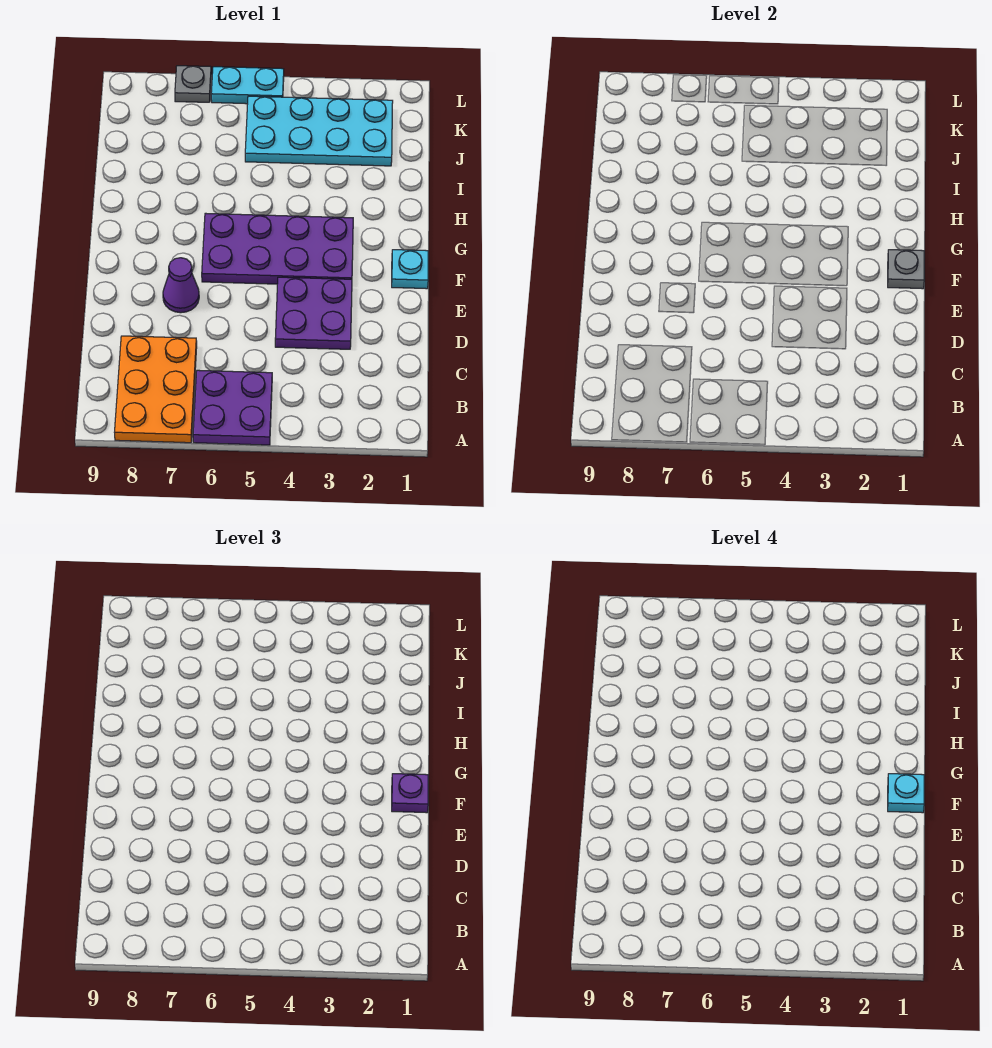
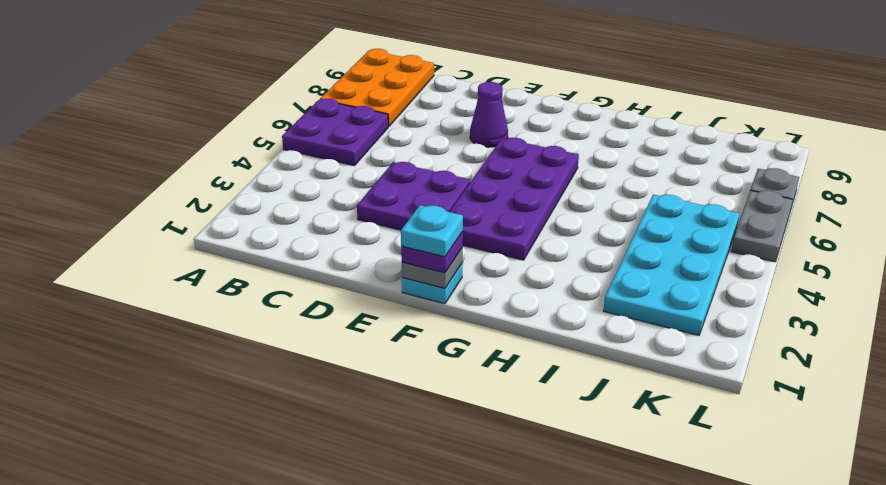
orange plate A7:C8 level 1 -> orange plate A7:B9 level 1
cyan plate L5:L6 level 1 -> grey plate L5:L6 level 1

